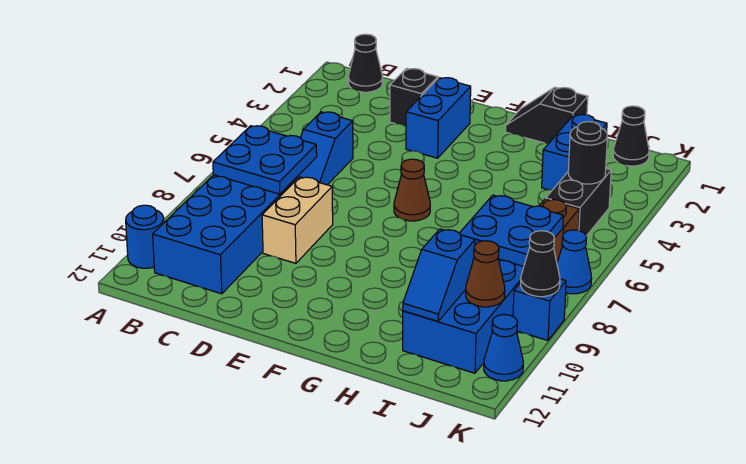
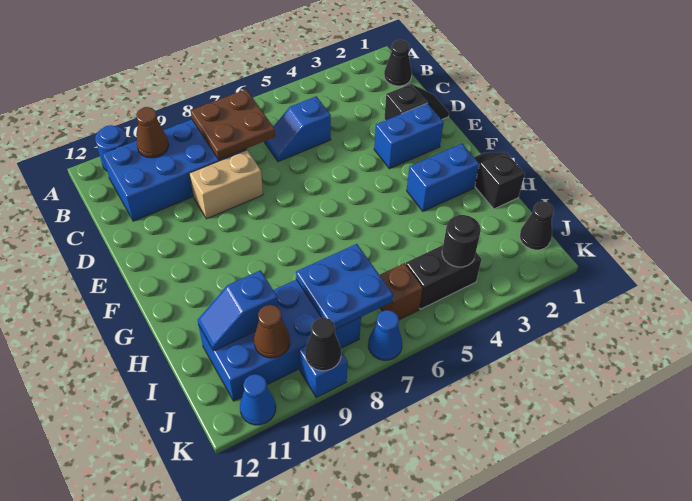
blue plate B7:C8 level 2 -> brown plate B7:C8 level 2
brown cone F6 level 1 -> brown cone B10 level 2
blue brick I2:I3 level 1 -> blue brick G2:G3 level 1

